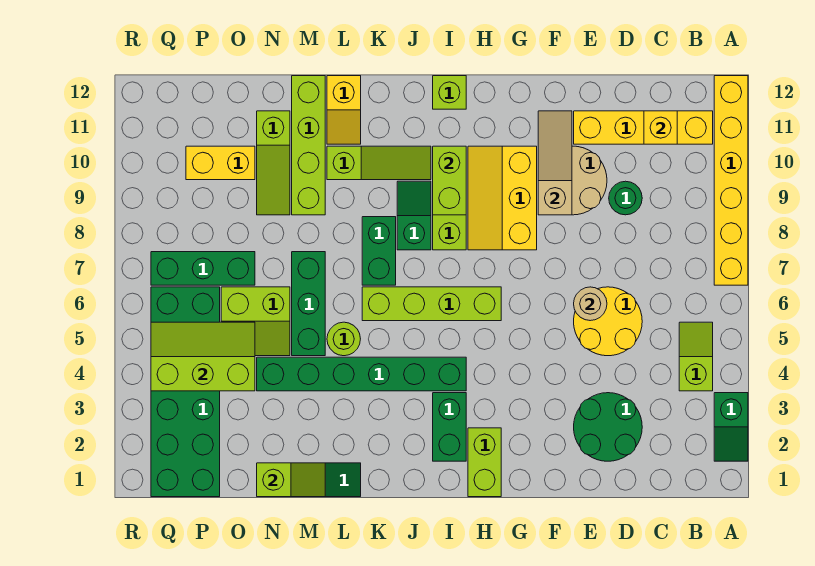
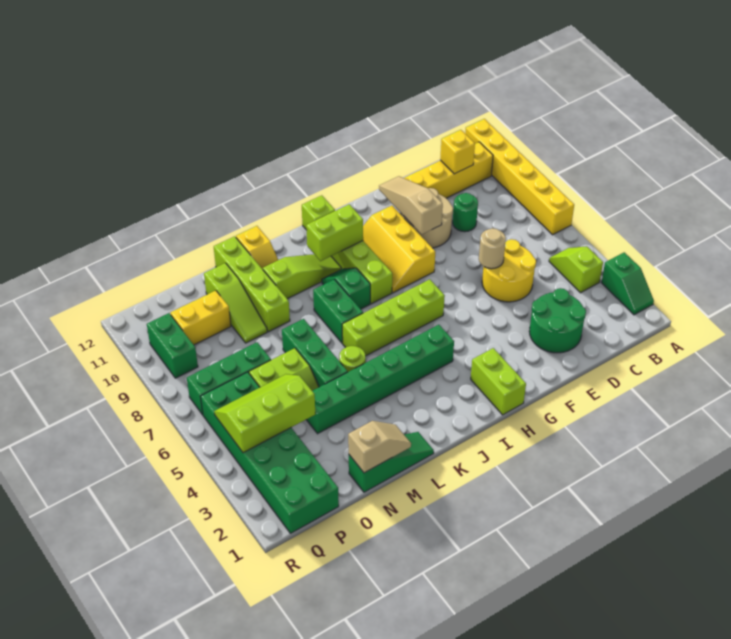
green brick I2:I3 level 1 -> green brick Q9:Q10 level 1
lime brick I9:I10 level 2 -> lime brick I10:J10 level 2
lime slope M1:N1 level 2 top N -> tan slope M1:N1 level 2 top N

